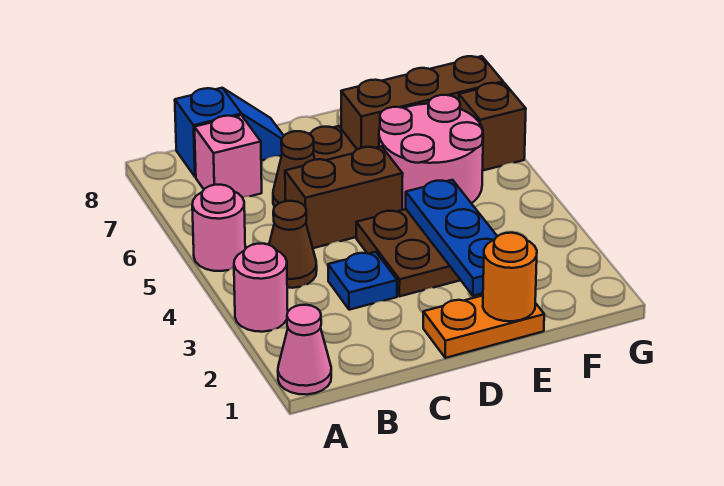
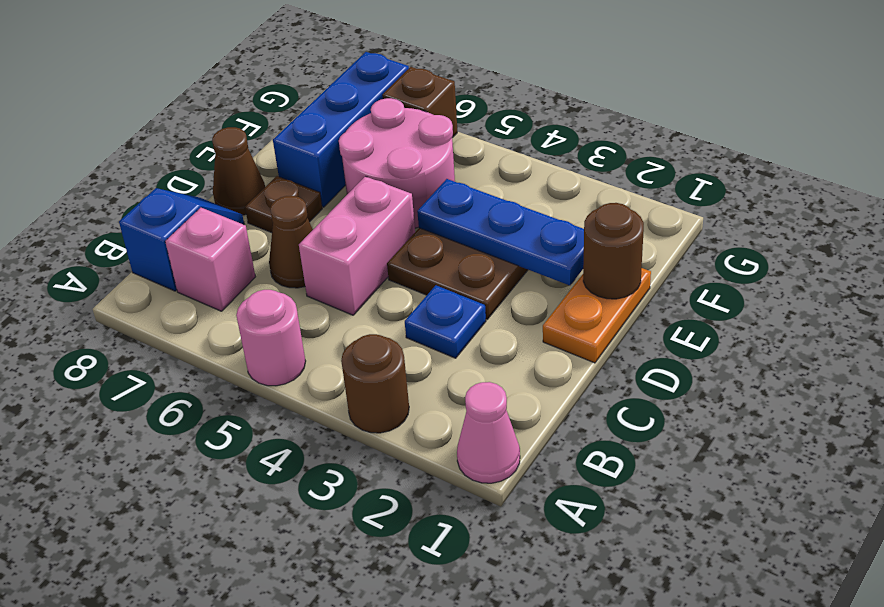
pink round brick A3 level 1 -> brown round brick A3 level 1
brown cone B4 level 1 -> brown cone D8 level 1
brown brick C5:D5 level 1 -> pink brick C5:D5 level 1
orange round brick E1 level 2 -> brown round brick E1 level 2
brown brick E7:G7 level 1 -> blue brick E7:G7 level 1

